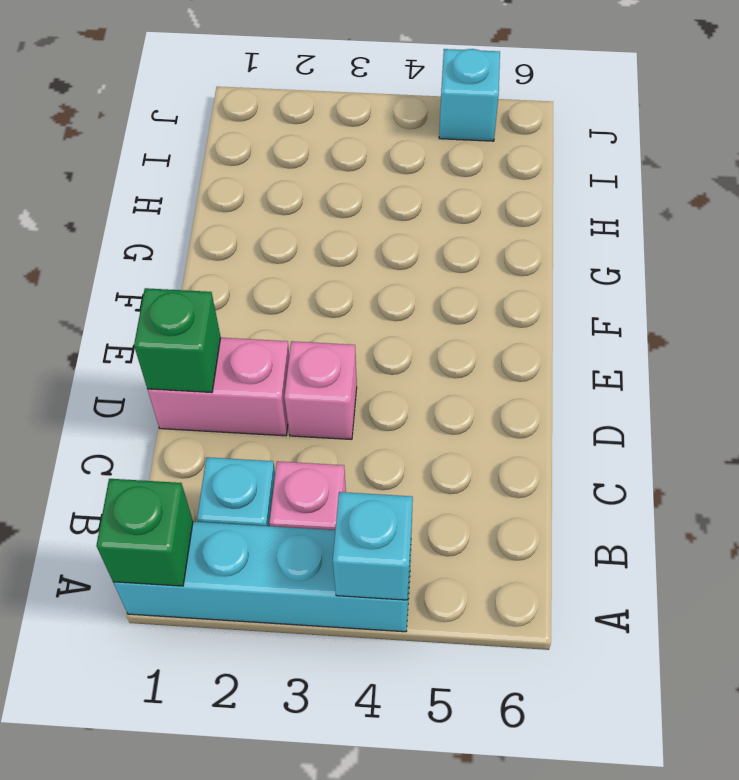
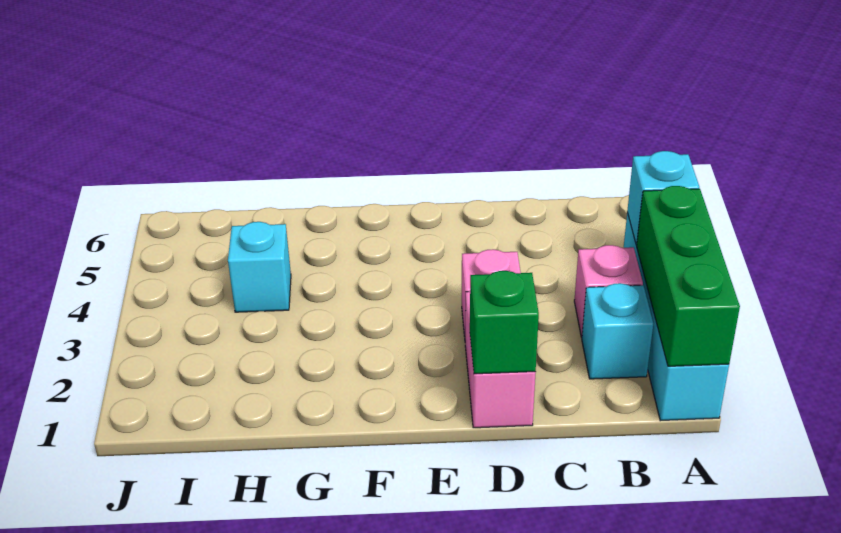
green brick A1 level 2 -> green brick A1:A3 level 2
cyan brick J5 level 1 -> cyan brick H4 level 1

